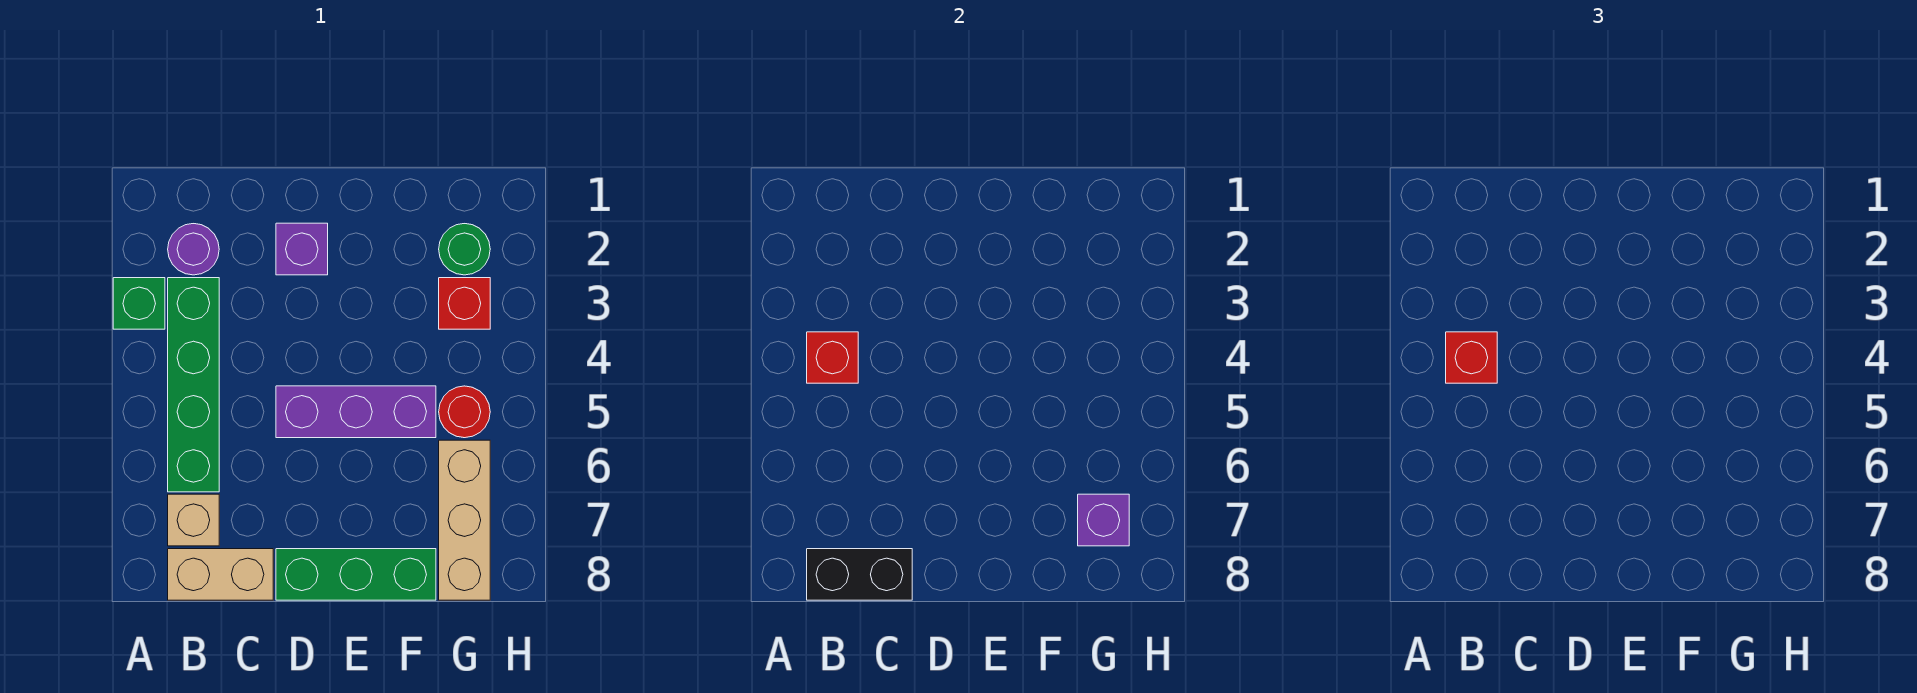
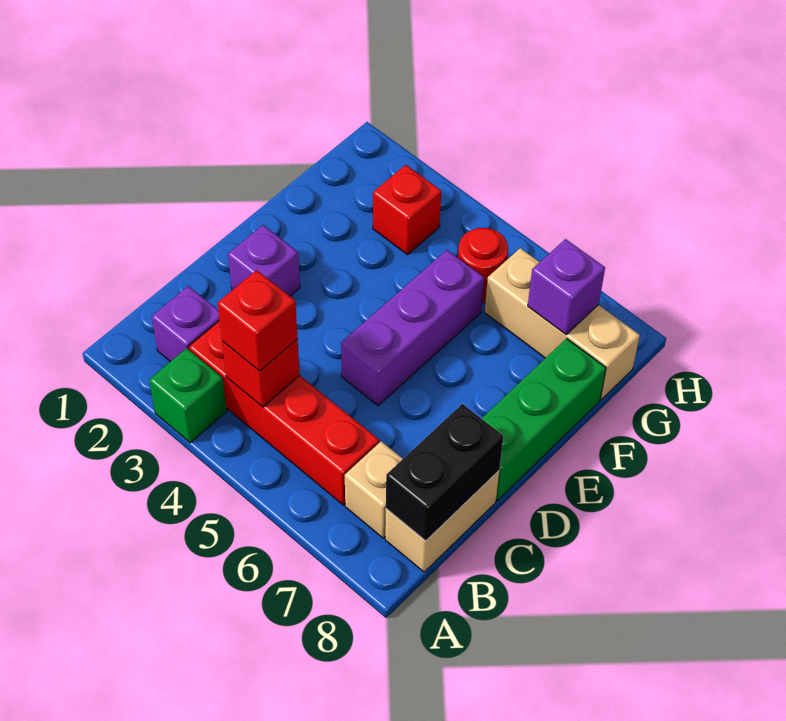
purple round brick B2 level 1 -> purple brick B2 level 1
green brick B3:B6 level 1 -> red brick B3:B6 level 1
green round brick G2 level 1 -> none

